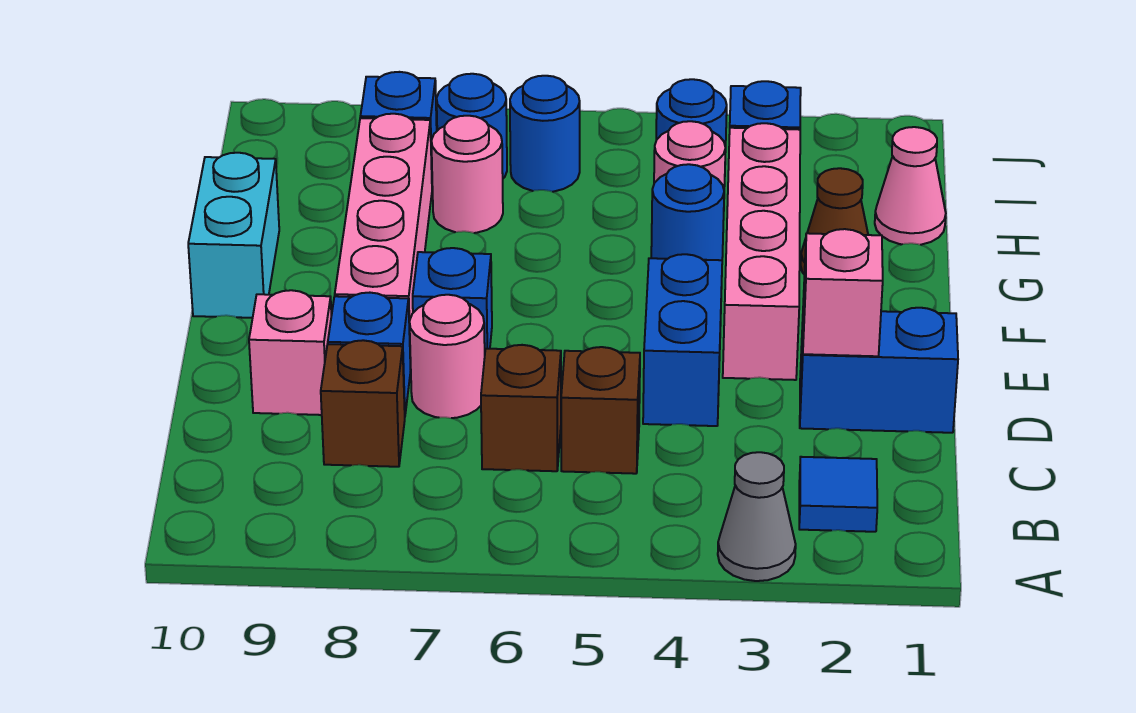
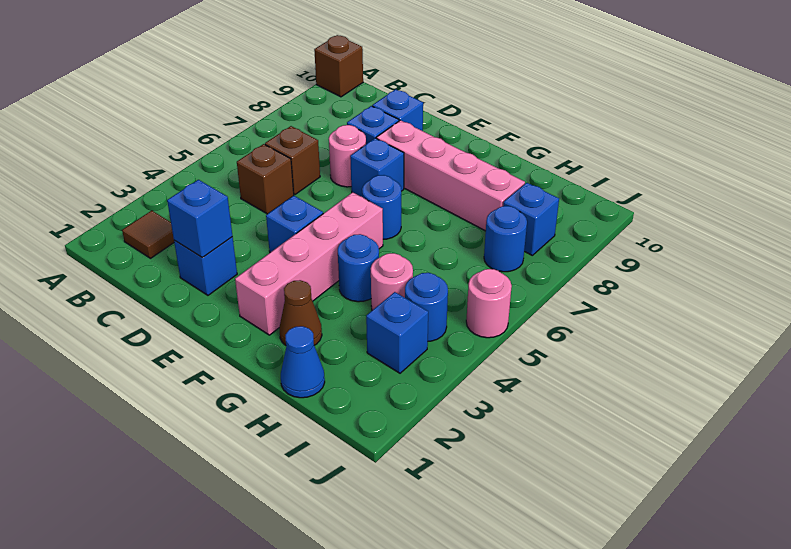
grey cone A3 level 1 -> none
blue tile B2 level 1 -> brown tile B2 level 1
brown brick C8 level 1 -> brown brick A10 level 1
blue brick D1:D2 level 1 -> blue brick D2 level 1
pink brick D2 level 2 -> blue brick D2 level 2
blue brick D4:E4 level 1 -> blue brick E4 level 1
pink brick D9 level 1 -> blue brick D9 level 1
pink brick E3:H3 level 1 -> pink brick F2:F5 level 1
cyan brick F10:G10 level 1 -> none
pink cone H1 level 1 -> blue cone H1 level 1
pink round brick H7 level 1 -> pink round brick J5 level 1
blue round brick I6 level 1 -> blue round brick F6 level 1

